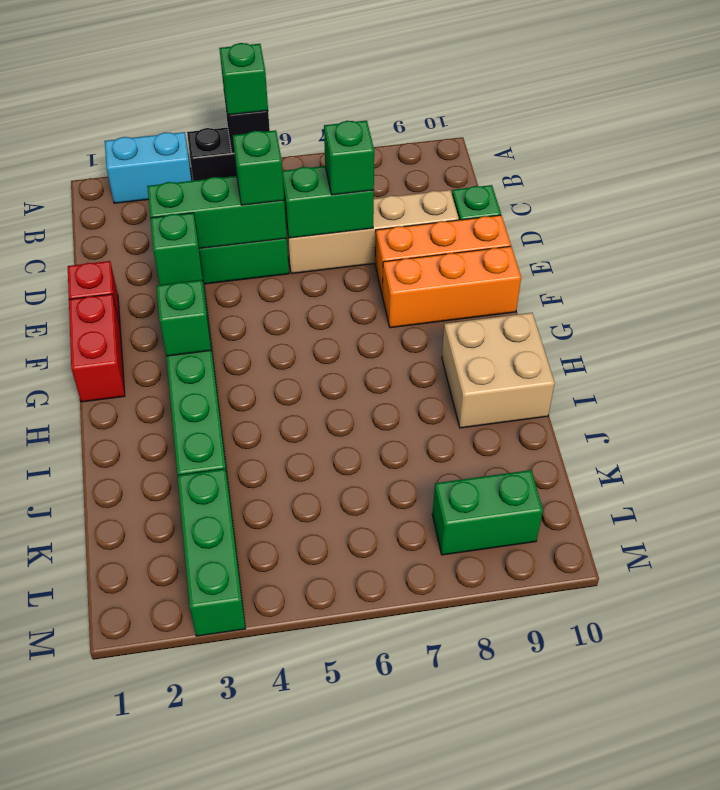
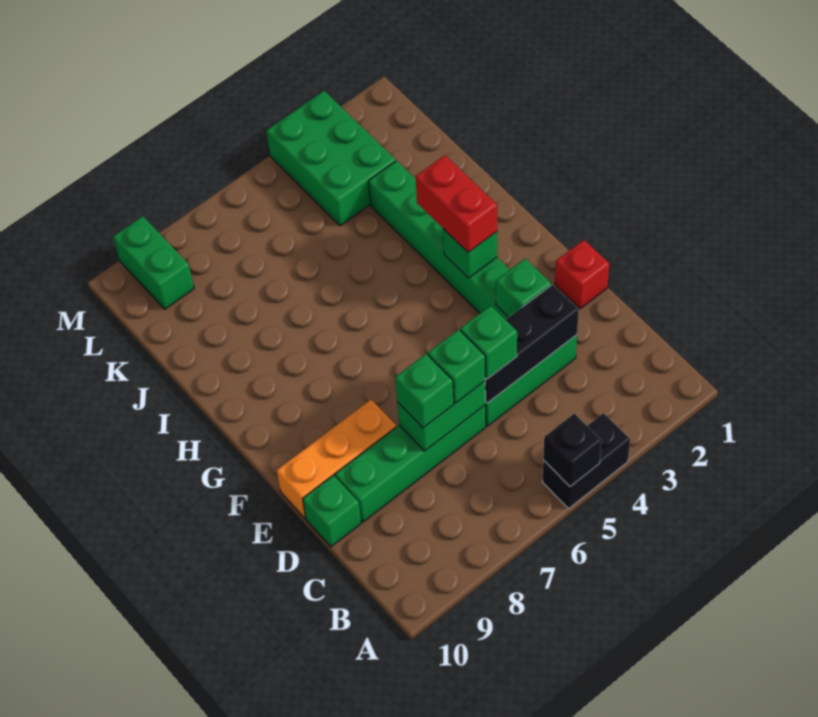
cyan brick A2:A3 level 1 -> none
green brick A5 level 3 -> green brick D6 level 3
green brick D3:D5 level 2 -> black brick D3:D5 level 2
tan brick D6:D9 level 1 -> green brick D6:D9 level 1
red brick F1:G1 level 1 -> red brick G3:H3 level 3
orange brick F8:F10 level 1 -> none
tan brick H9:I10 level 1 -> none
green brick K3:M3 level 1 -> green brick K3:M4 level 1
green brick L8:L9 level 1 -> green brick L9:M9 level 1

